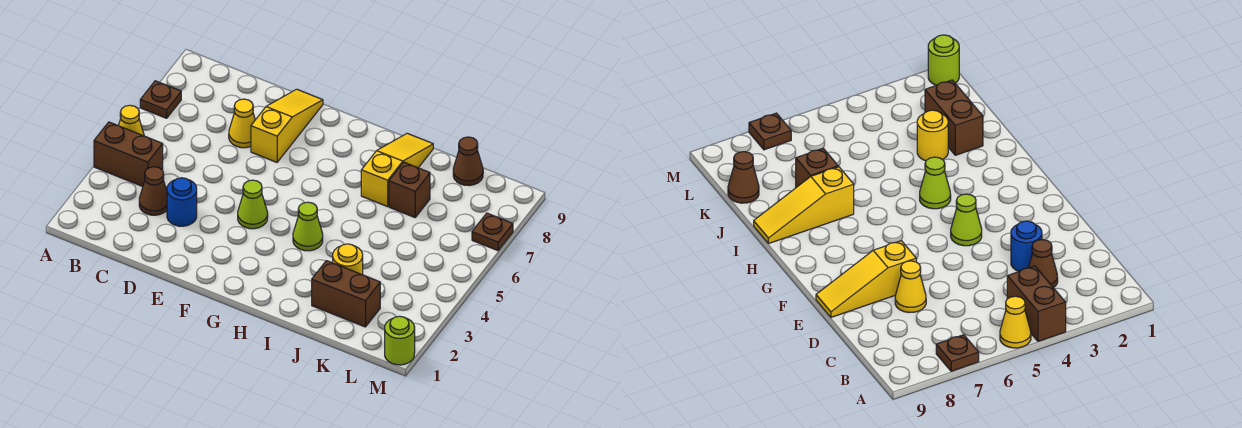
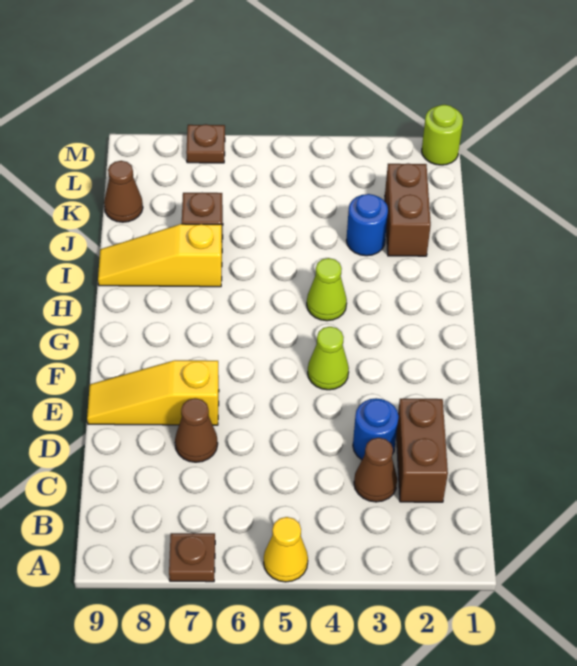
brown brick A4:B4 level 1 -> brown brick C2:D2 level 1
yellow cone D7 level 1 -> brown cone D7 level 1
yellow round brick J3 level 1 -> blue round brick J3 level 1

